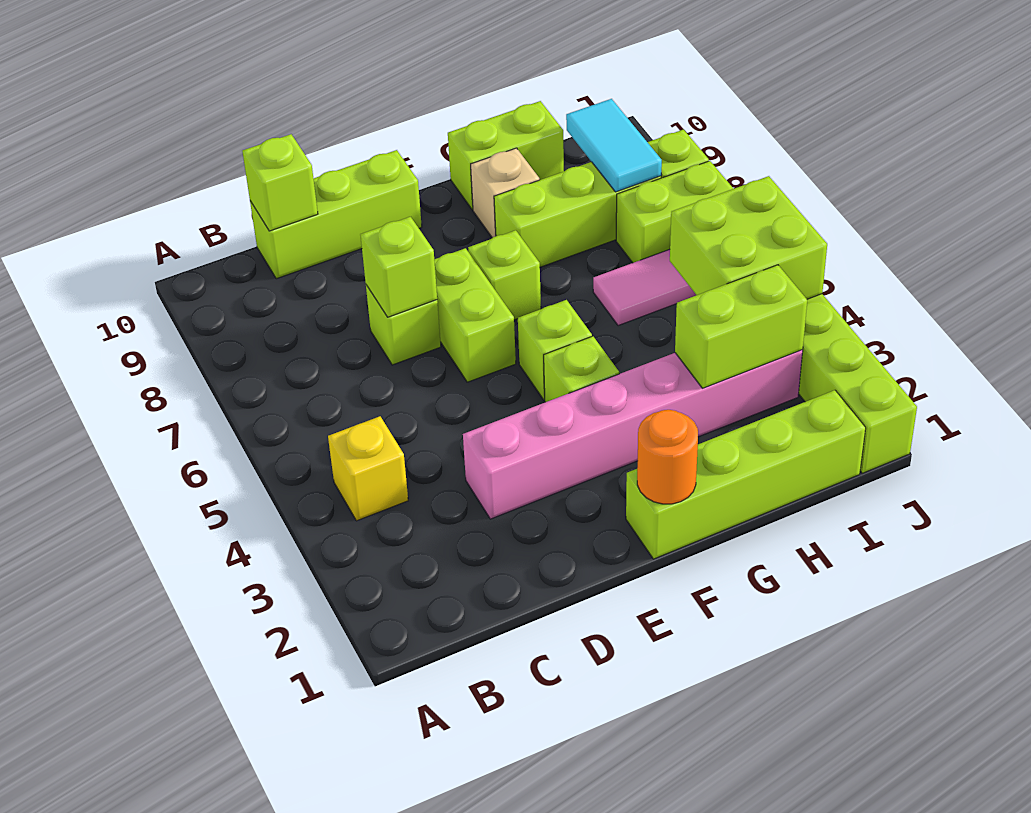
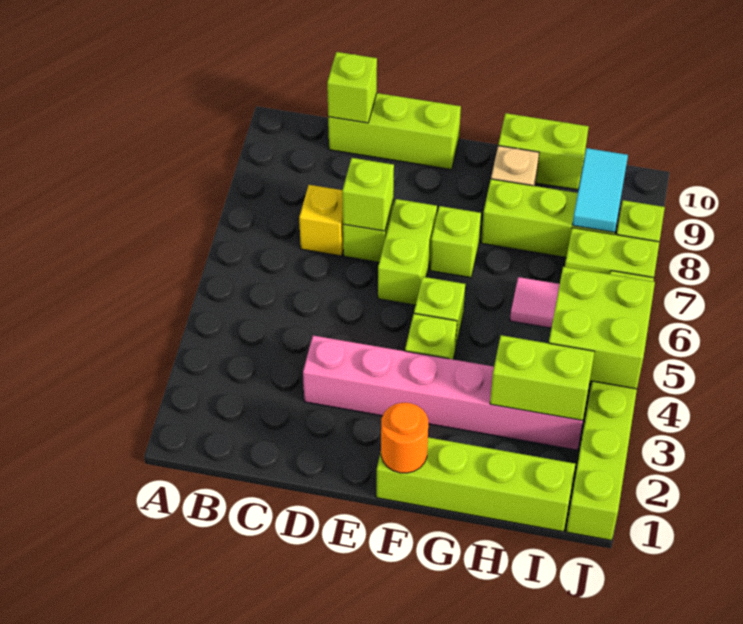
yellow brick B4 level 1 -> yellow brick C7 level 1

